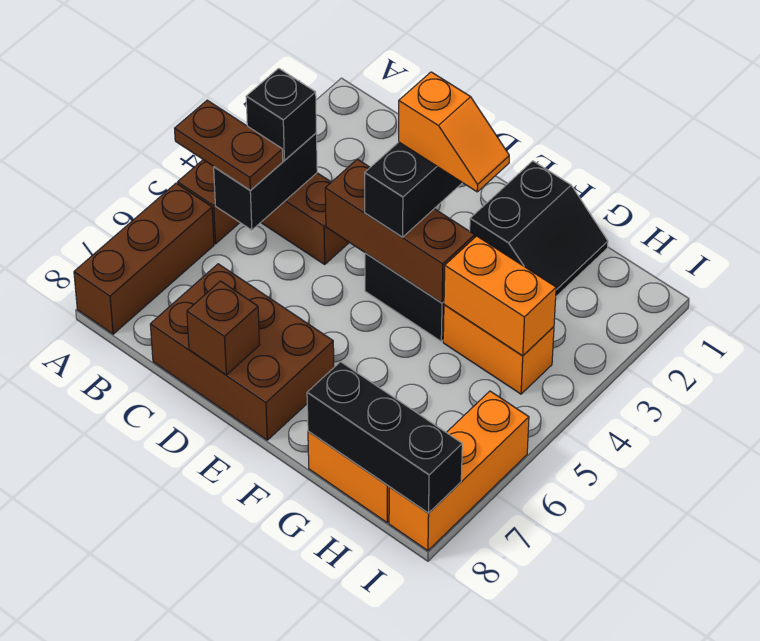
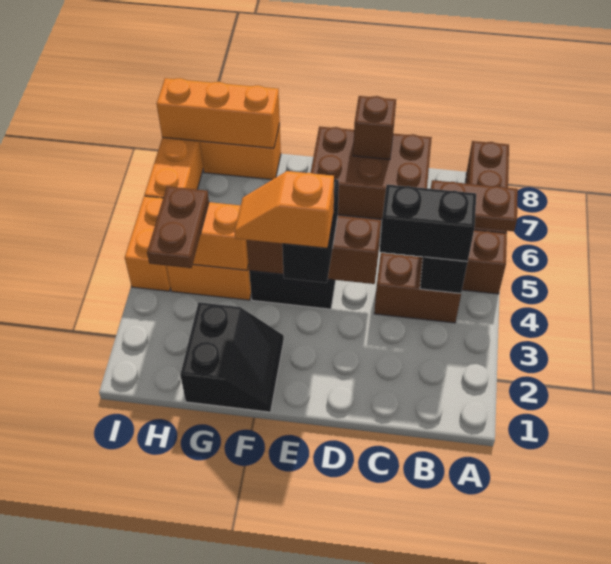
black brick B4 level 3 -> black brick B4:C4 level 3
black slope F1:G2 level 1 top F -> black slope F1:G2 level 1 top G
black brick G8:I8 level 2 -> orange brick G8:I8 level 2
none -> brown plate H3:H4 level 3
none -> orange brick I4:I5 level 1

